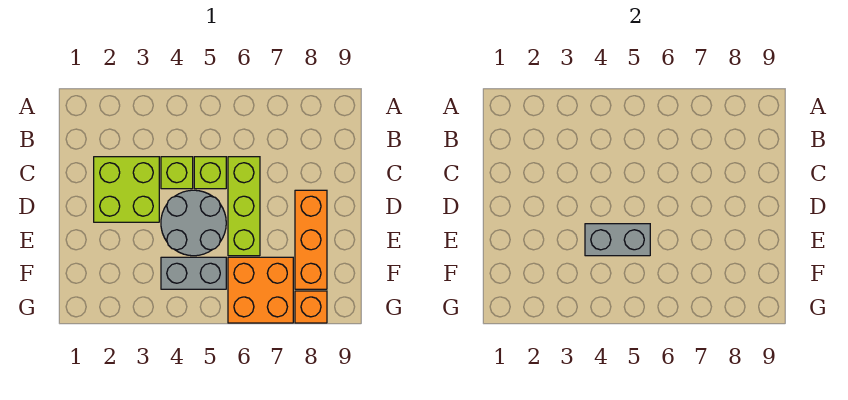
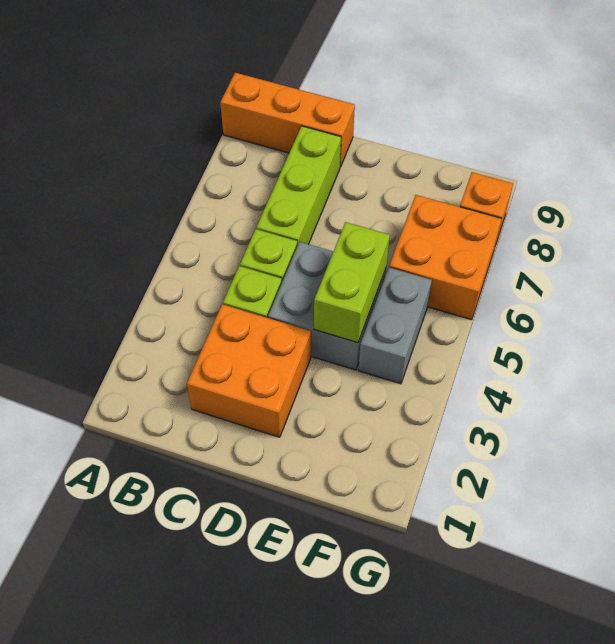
lime brick C2:D3 level 1 -> orange brick C2:D3 level 1
lime brick C6:E6 level 1 -> lime brick C6:C8 level 1
grey round brick D4:E5 level 1 -> grey brick D4:E5 level 1
orange brick D8:F8 level 1 -> orange brick A9:C9 level 1
grey brick E4:E5 level 2 -> lime brick E4:E5 level 2

